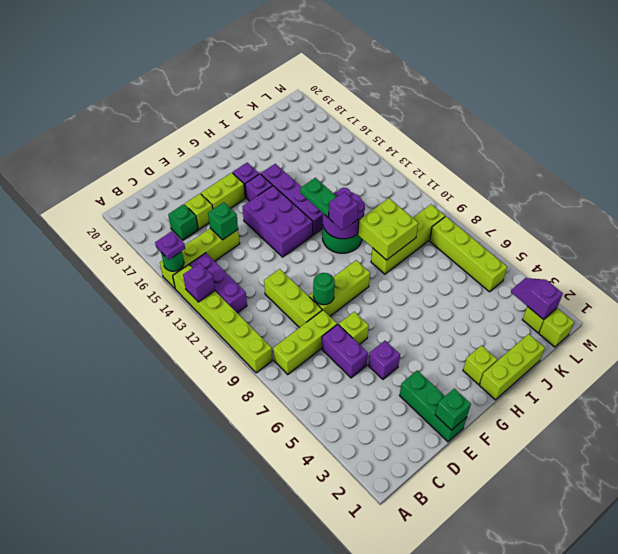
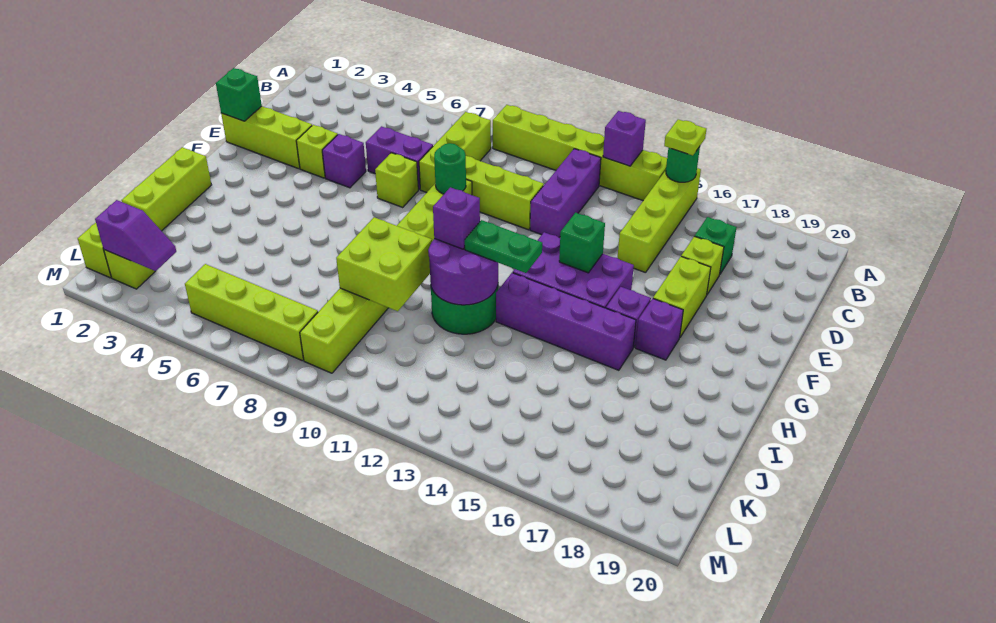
purple plate A15 level 3 -> lime plate A15 level 3
purple brick B12:B14 level 1 -> purple brick B12:D12 level 1
green brick D15 level 2 -> green brick F14 level 2
green brick E1:E3 level 1 -> lime brick E1:E3 level 1
lime brick H2 level 1 -> lime brick E4 level 1

